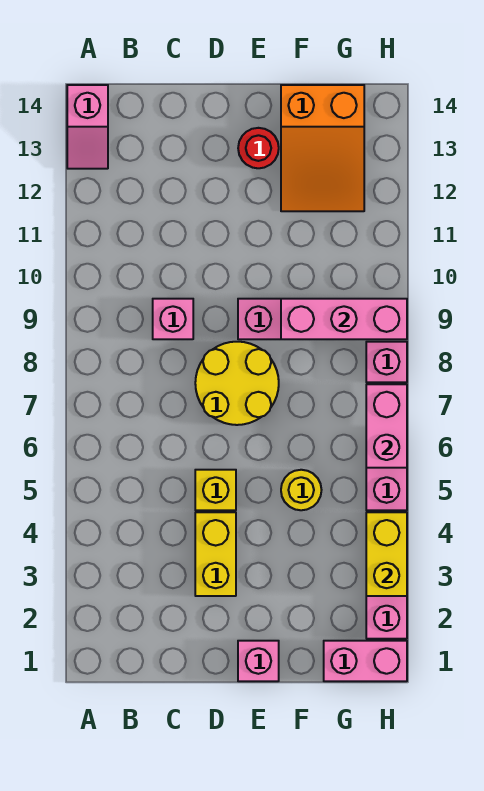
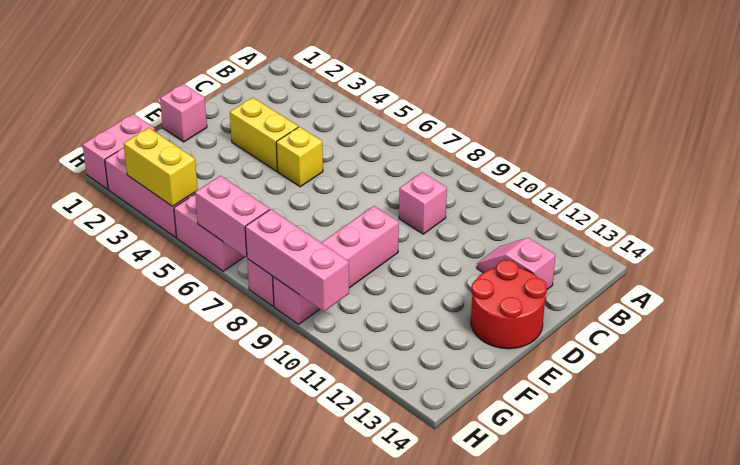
pink slope A13:A14 level 1 top 14 -> pink slope C12:C13 level 1 top 13
yellow round brick D7:E8 level 1 -> none
red round brick E13 level 1 -> red round brick D13:E14 level 1
yellow round brick F5 level 1 -> none
pink brick F9:H9 level 2 -> pink brick H8:H10 level 2
orange slope F12:G14 level 1 top 14 -> none

